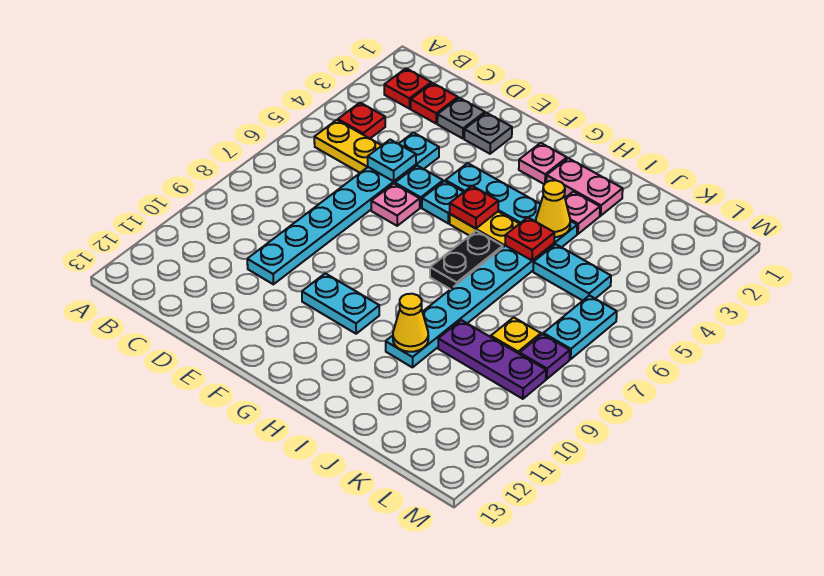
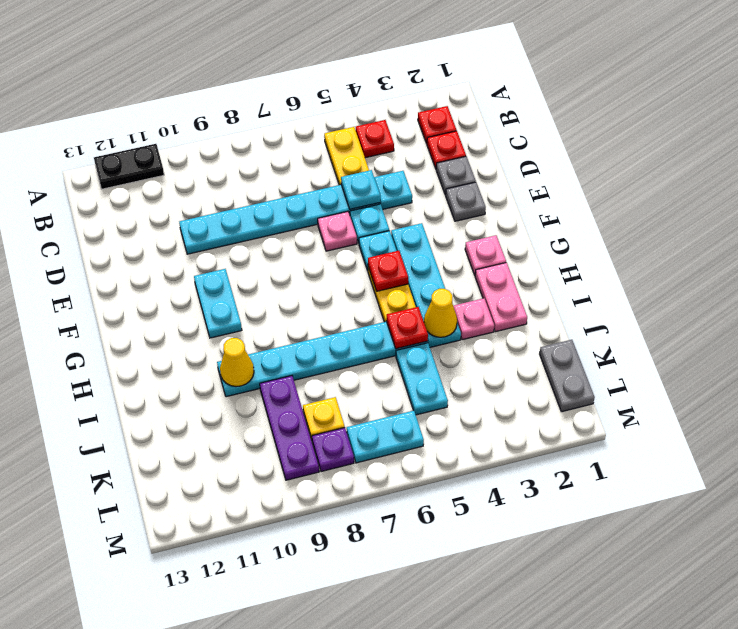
black plate H6:H7 level 1 -> black plate A11:A12 level 1
none -> grey plate K1:L1 level 1

